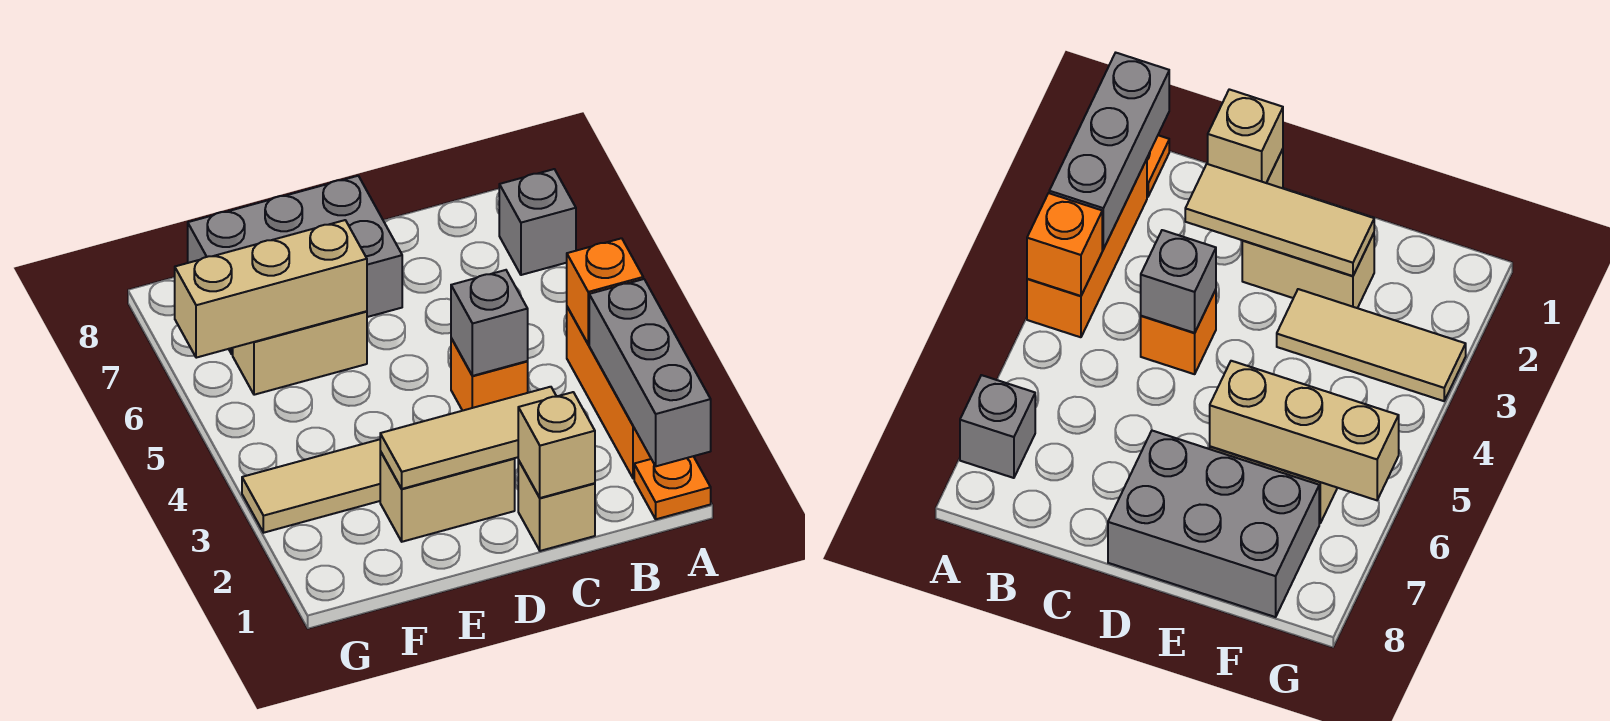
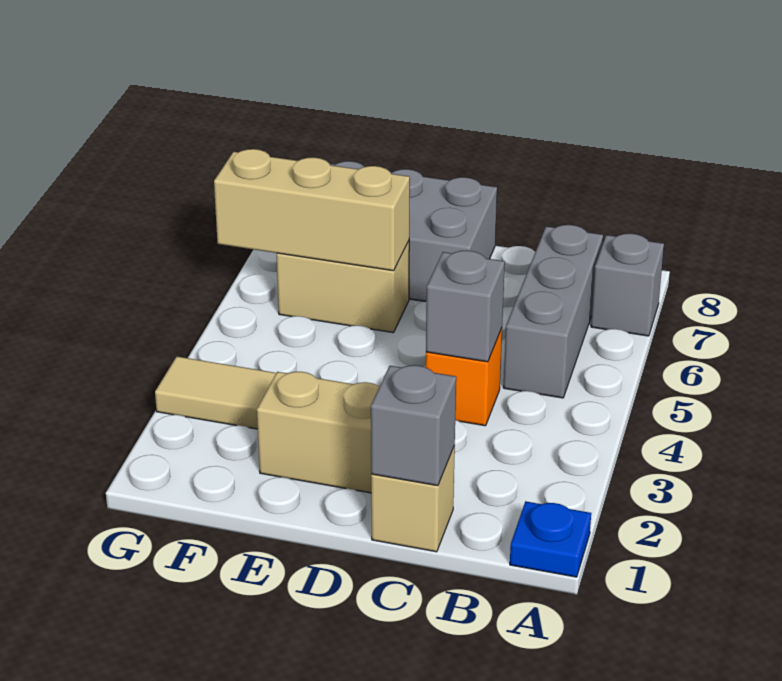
orange plate A1 level 1 -> blue plate A1 level 1
grey brick A1:A3 level 2 -> grey brick B5:B7 level 1
orange brick A2:A4 level 1 -> none
orange brick A4 level 2 -> none
tan brick C1 level 2 -> grey brick C1 level 2
tan tile C2:E2 level 2 -> none

